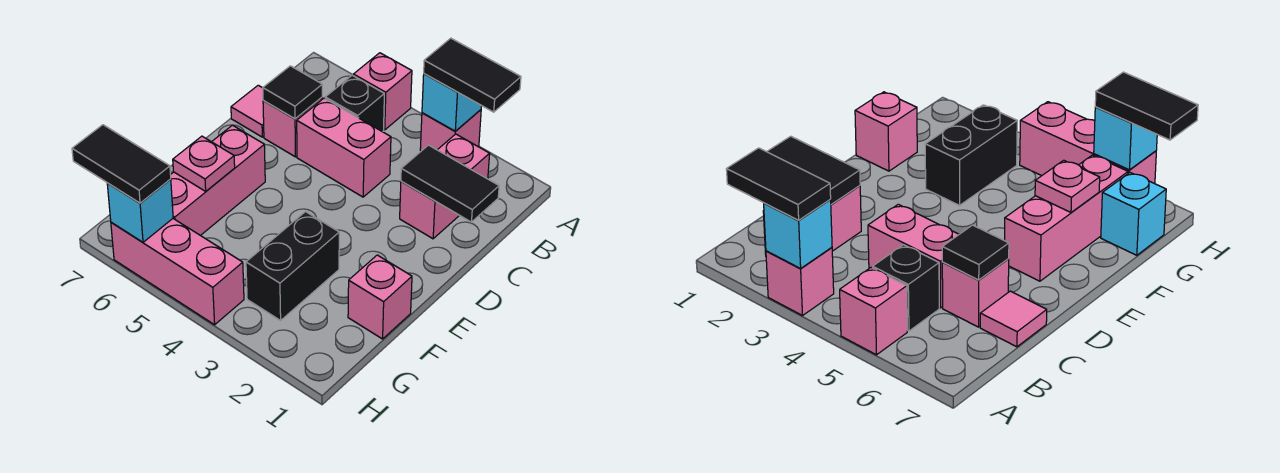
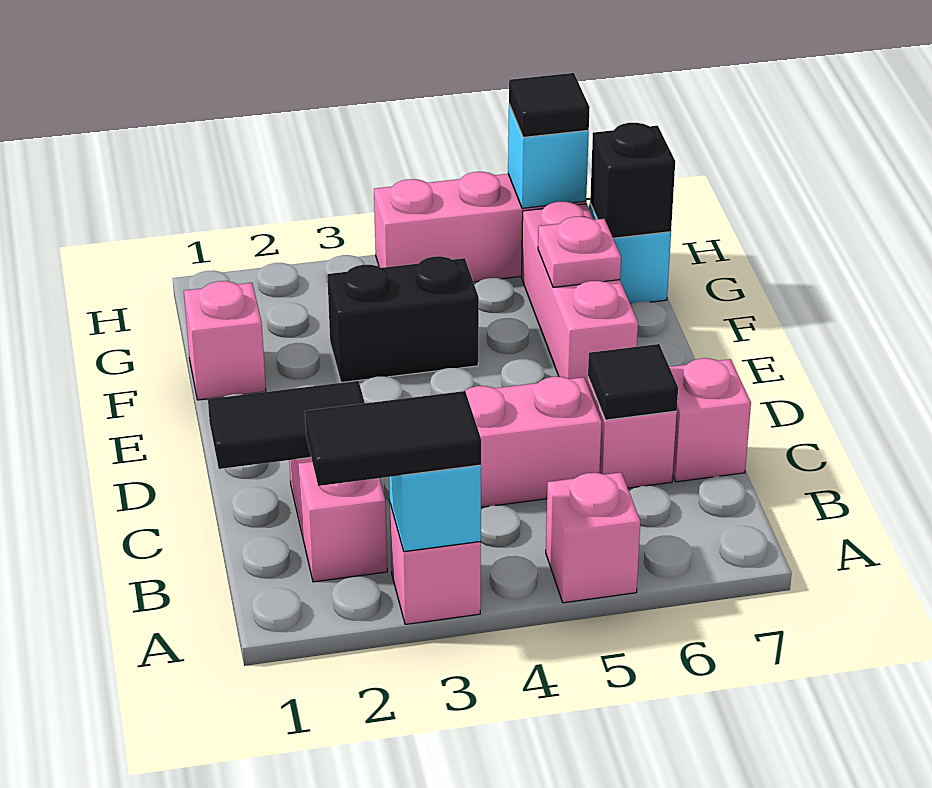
black brick B5 level 1 -> black brick G7 level 2
pink tile C7 level 1 -> pink brick C7 level 1
black brick F3:G3 level 1 -> black brick F3:F4 level 1
black tile H6:H7 level 3 -> black tile H6 level 3

